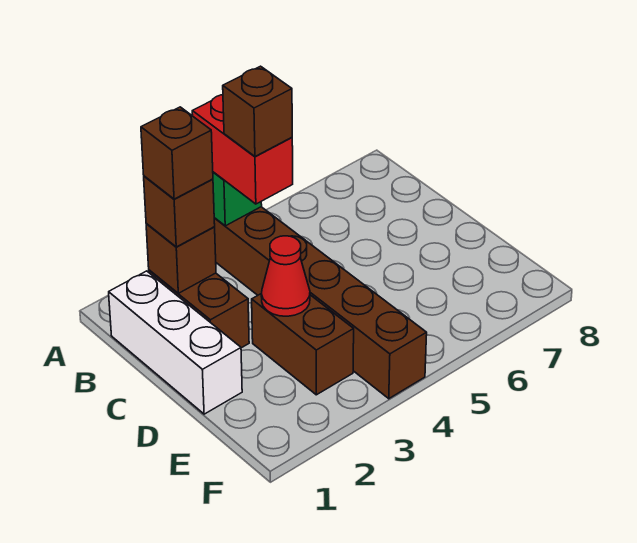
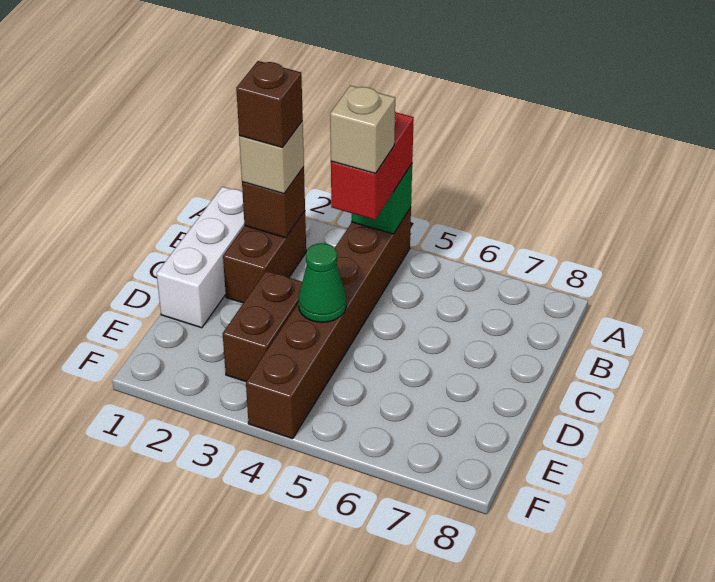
brown brick B2 level 3 -> tan brick B2 level 3
brown brick B4 level 4 -> tan brick B4 level 4
red cone D3 level 2 -> none
none -> green cone D4 level 2

